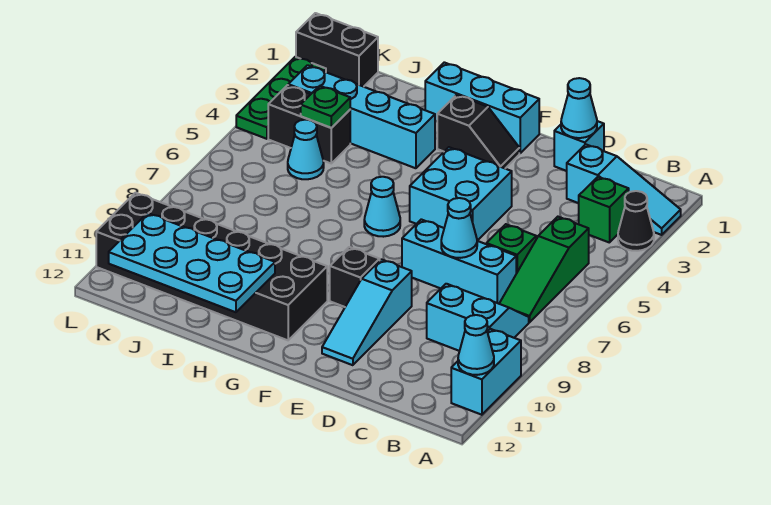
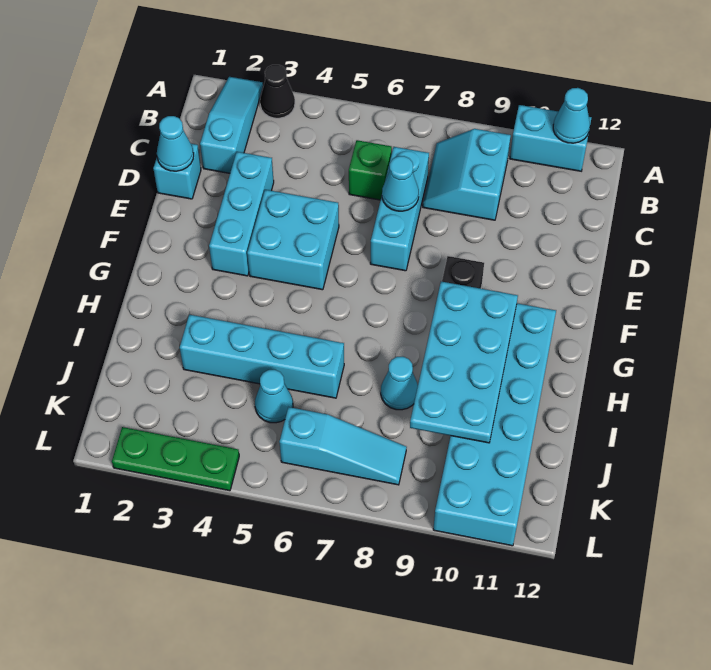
green brick B3 level 1 -> none
green slope B5:B7 level 1 top 5 -> none
cyan slope E9:E11 level 1 top 9 -> cyan slope K6:K8 level 1 top 6
cyan brick F1:H1 level 1 -> cyan brick D3:F3 level 1
black slope F2:G2 level 1 top G -> none
cyan cone G6 level 1 -> cyan cone I8 level 1
black brick G10:L11 level 1 -> cyan brick G10:L11 level 1
cyan brick H3:K3 level 1 -> cyan brick I3:I6 level 1
cyan plate H11:K12 level 2 -> cyan plate G9:J10 level 2
black brick J4:K4 level 1 -> none
green plate J4 level 2 -> none
black brick K1:L1 level 1 -> none

